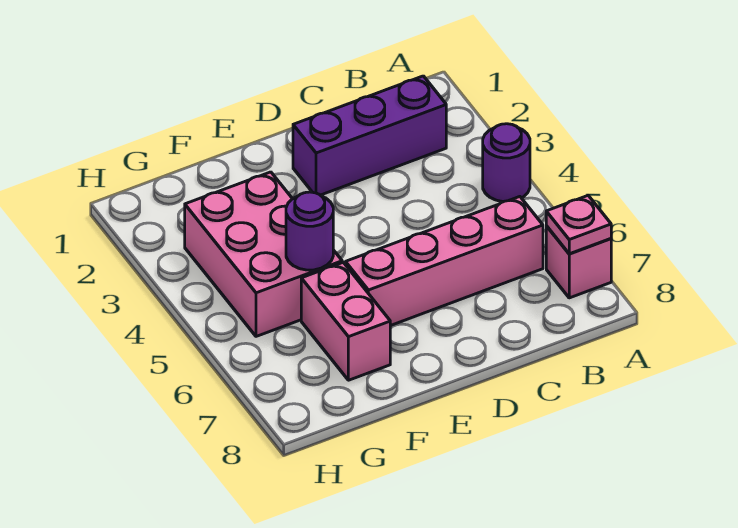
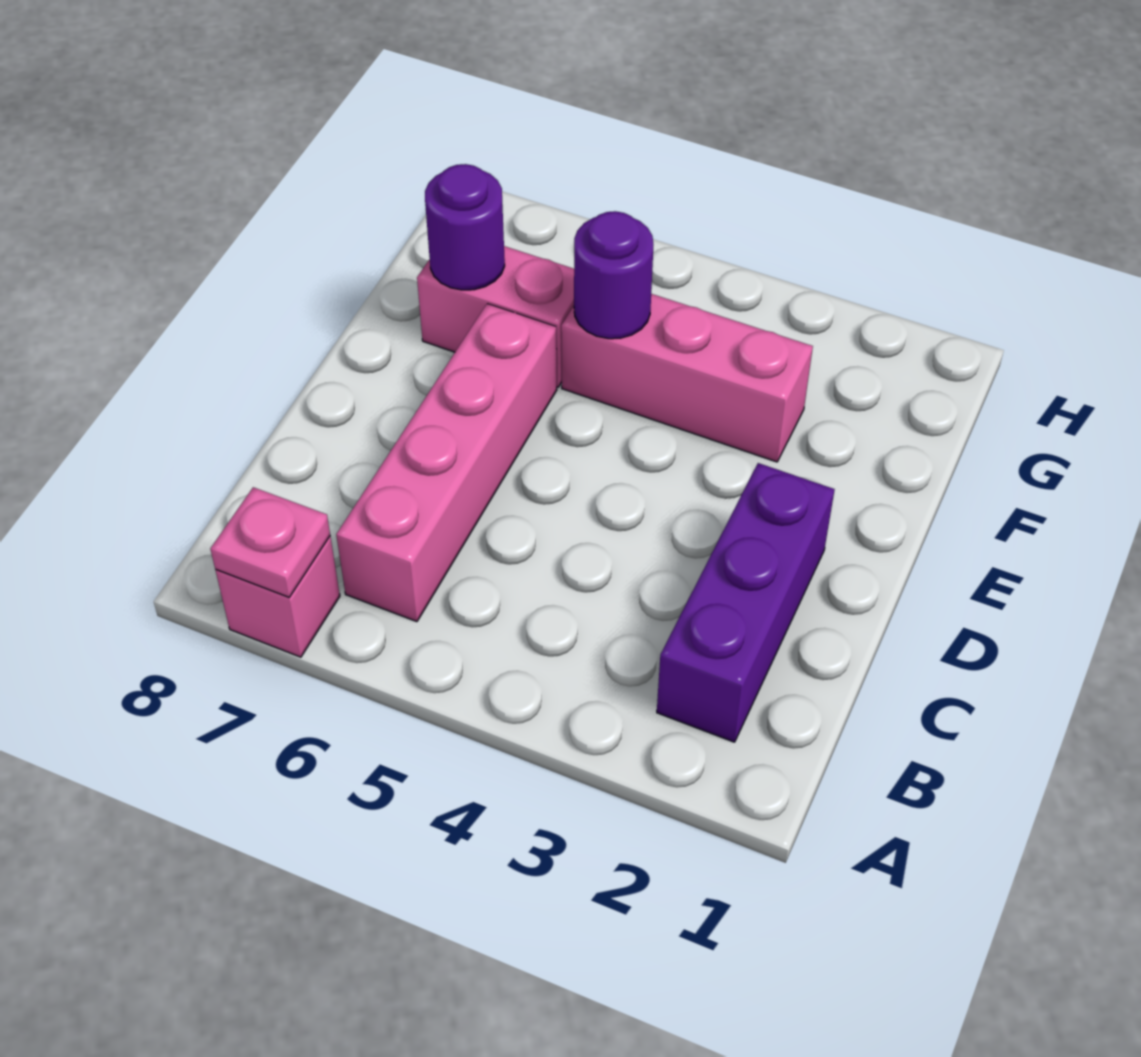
purple round brick A4 level 1 -> purple round brick F7 level 2
pink brick F3:G5 level 1 -> pink brick F3:F5 level 1

